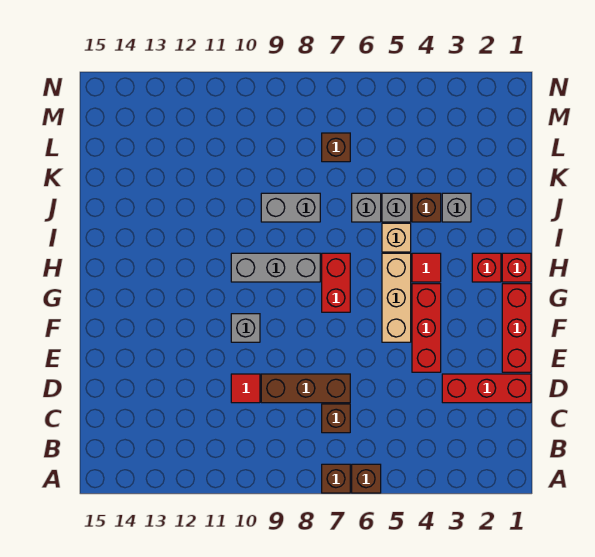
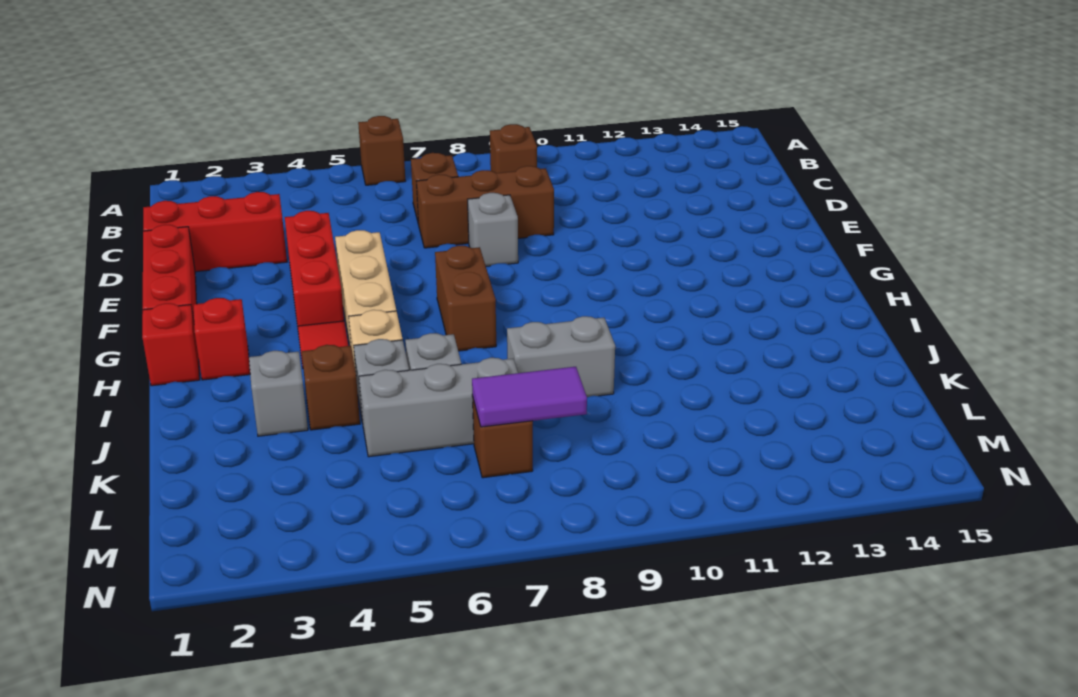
brown brick A7 level 1 -> brown brick B9 level 1
red tile D10 level 1 -> none
grey brick F10 level 1 -> grey brick E8 level 1
red brick G7:H7 level 1 -> brown brick G7:H7 level 1
grey brick H8:H10 level 1 -> grey brick K5:K7 level 1
none -> purple tile L7:L8 level 2

